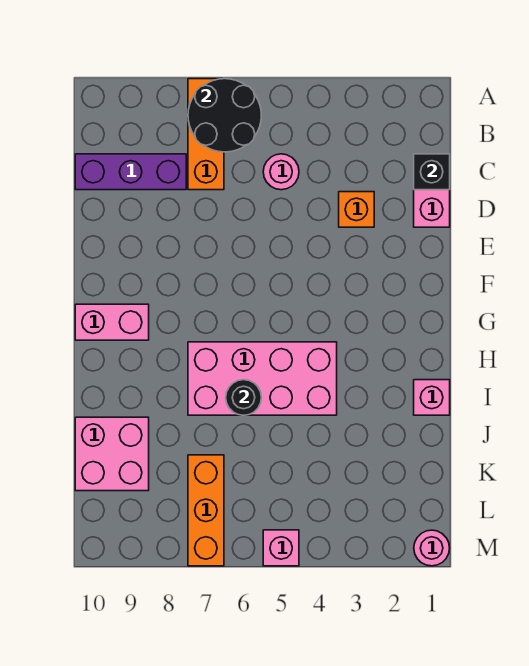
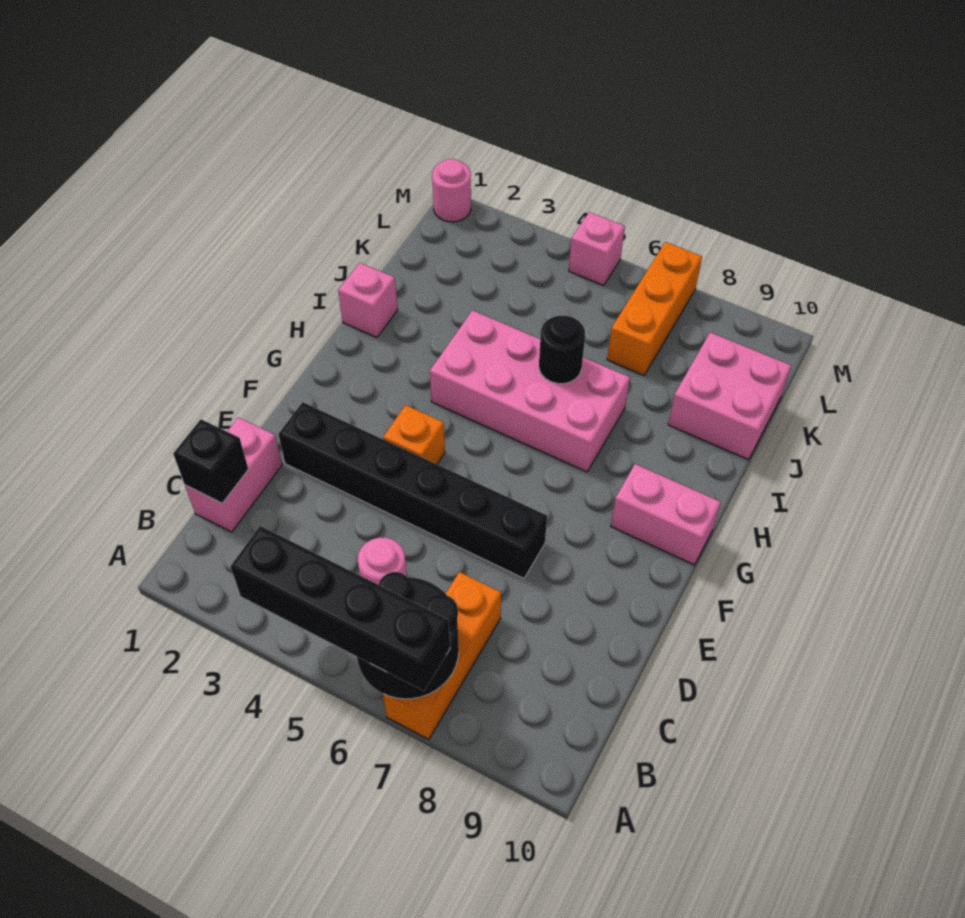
none -> black brick A4:A7 level 3
purple brick C8:C10 level 1 -> none
orange brick D3 level 1 -> orange brick F4 level 1
none -> black brick E2:E7 level 1

